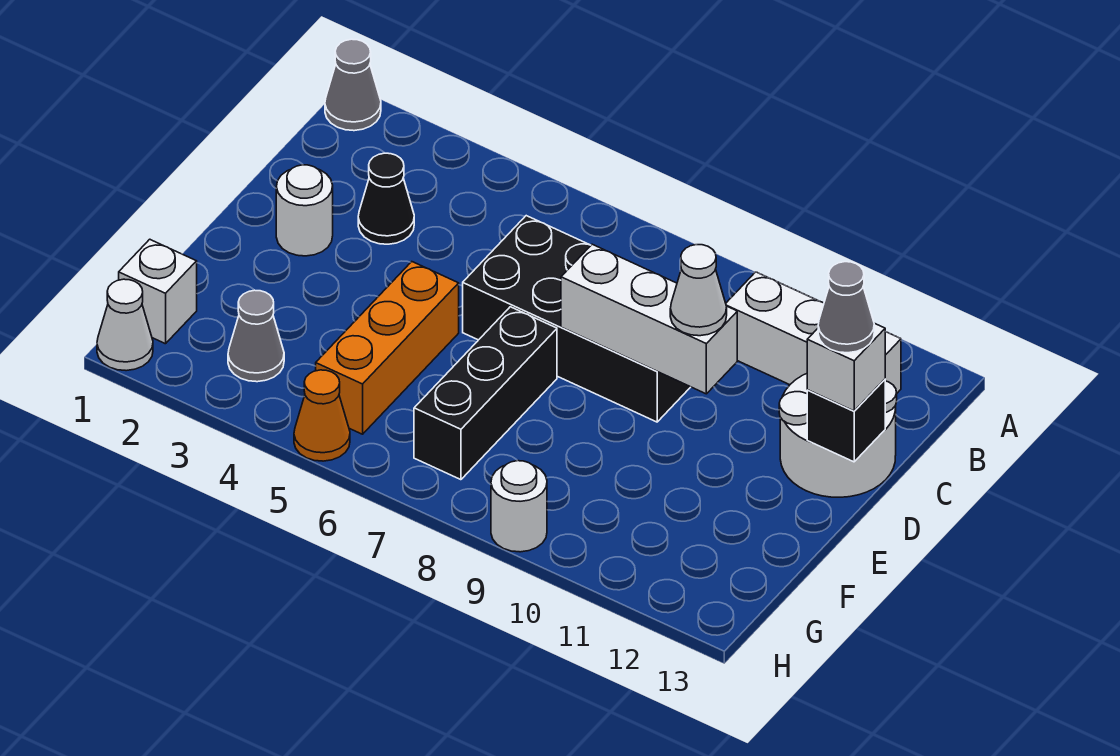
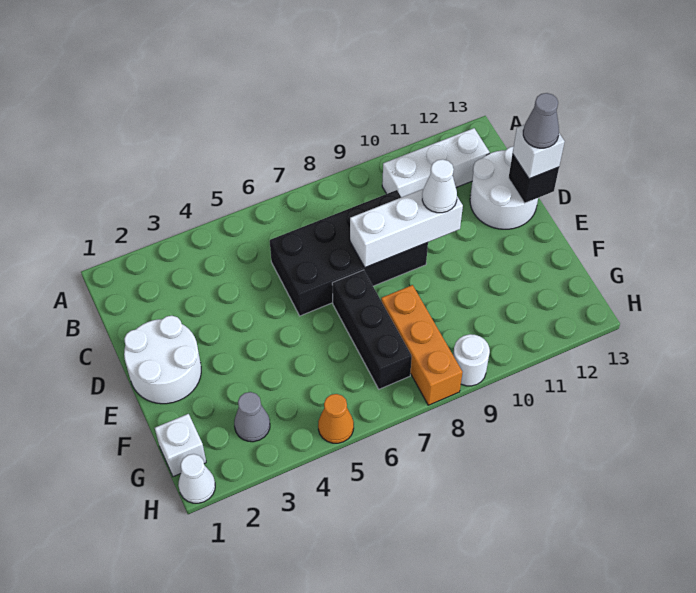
grey cone A1 level 1 -> none
black cone C3 level 1 -> none
white round brick D2 level 1 -> white round brick D1:E2 level 1
orange brick E5:G5 level 1 -> orange brick F8:H8 level 1

